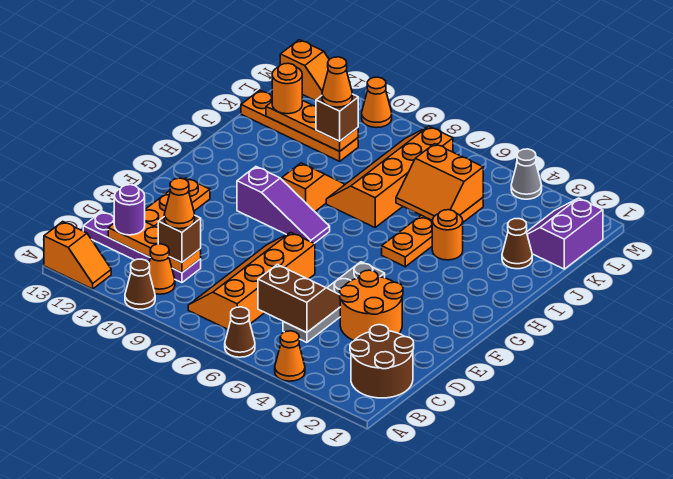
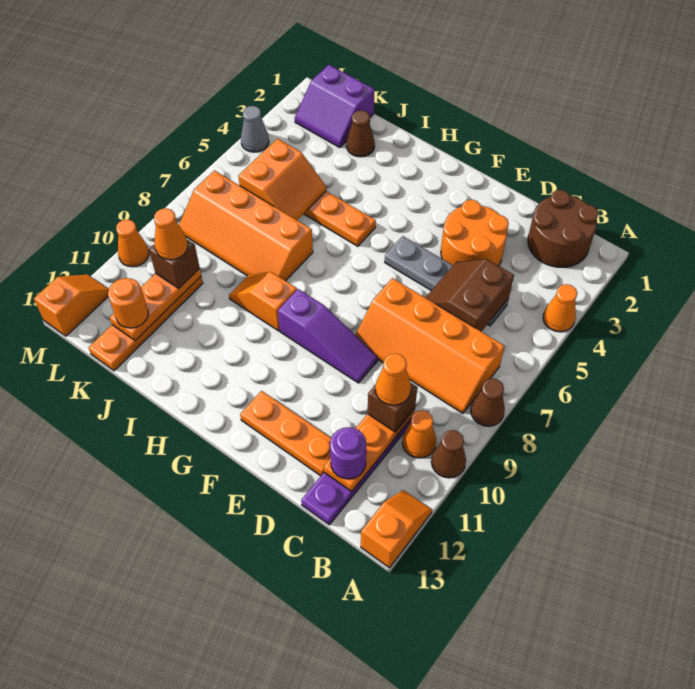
brown cone A6 level 1 -> brown cone A8 level 1
purple slope G8:G10 level 1 top 10 -> purple slope E9:G9 level 1 top G
orange round brick I4 level 1 -> none

